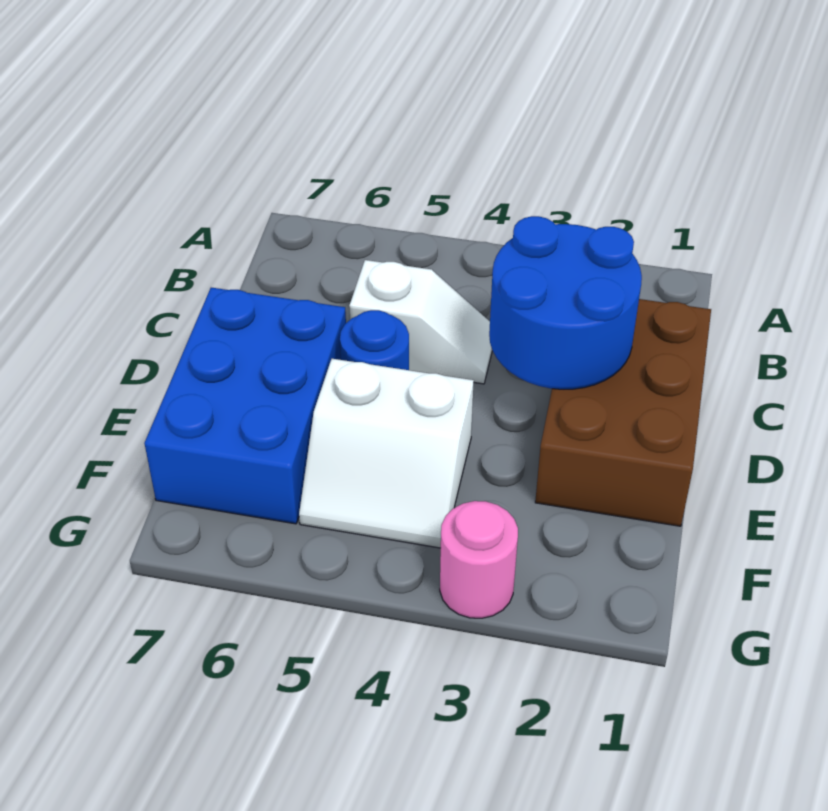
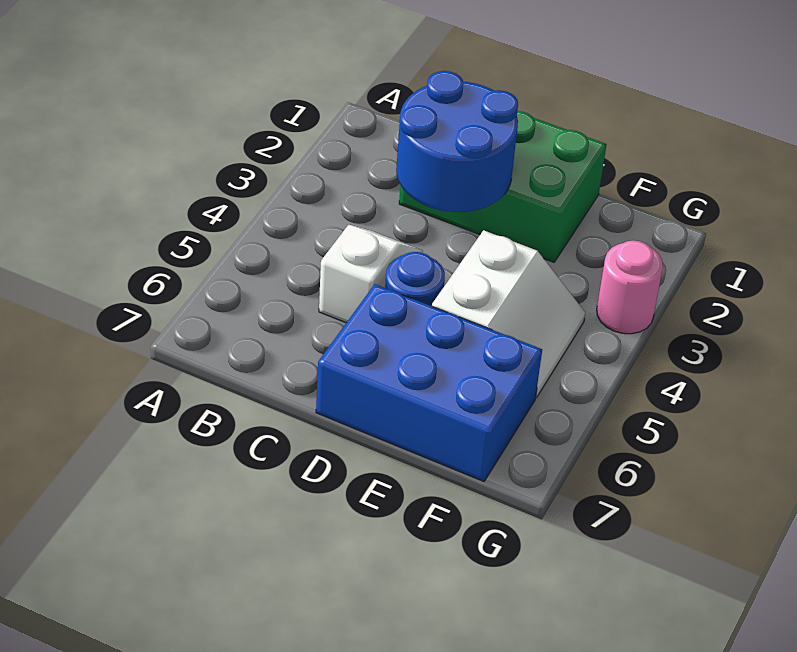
brown brick C1:E2 level 1 -> green brick C1:E2 level 1

